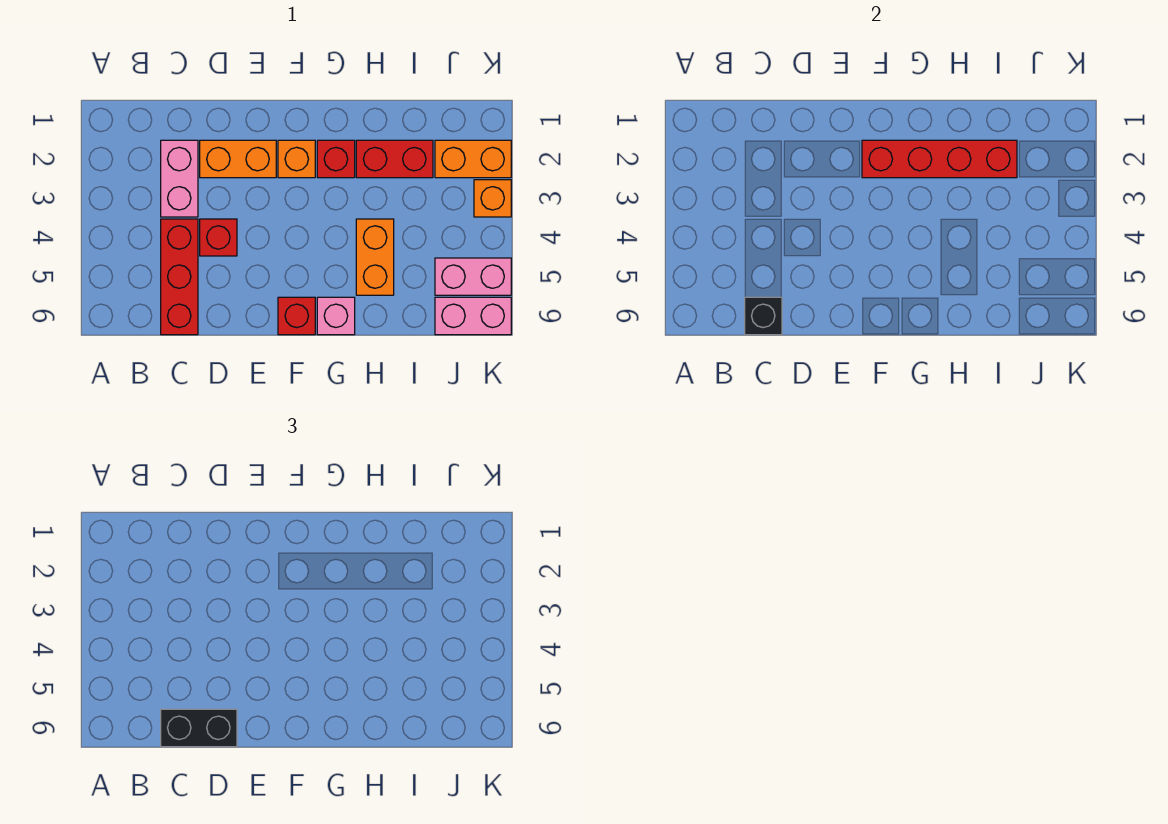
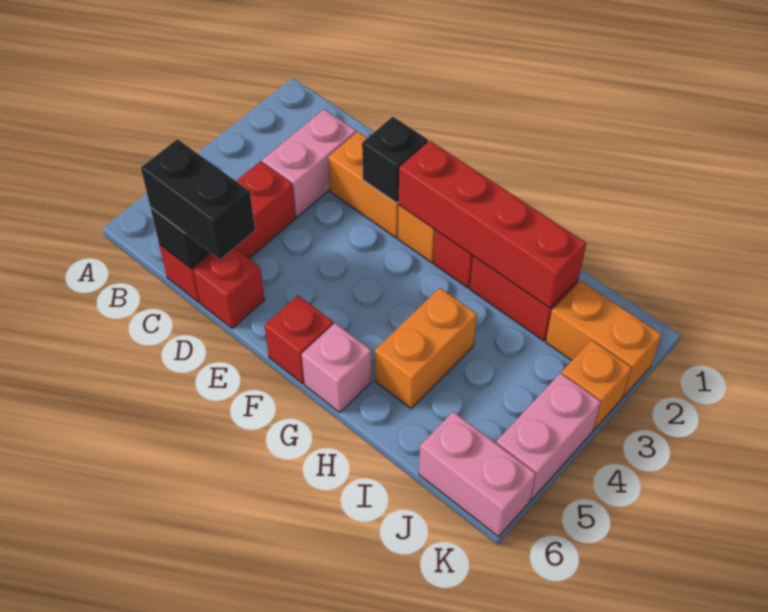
red brick D4 level 1 -> red brick D6 level 1
none -> black brick E2 level 2
pink brick J5:K5 level 1 -> pink brick K4:K5 level 1

